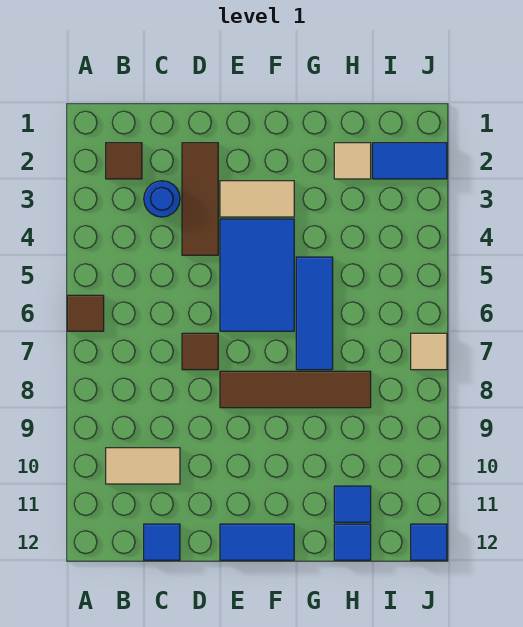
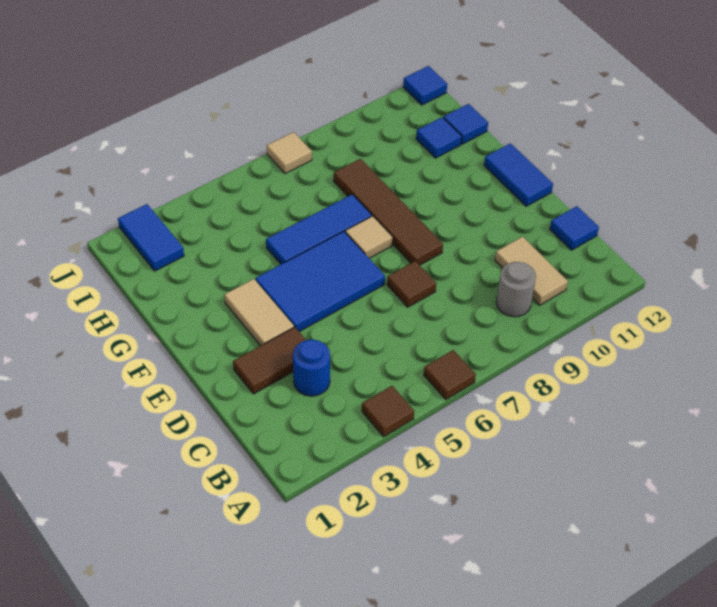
brown tile B2 level 1 -> brown tile A4 level 1
none -> grey round brick B9 level 1
brown tile D2:D4 level 1 -> brown tile D2:D3 level 1
tan tile H2 level 1 -> tan tile F7 level 1

